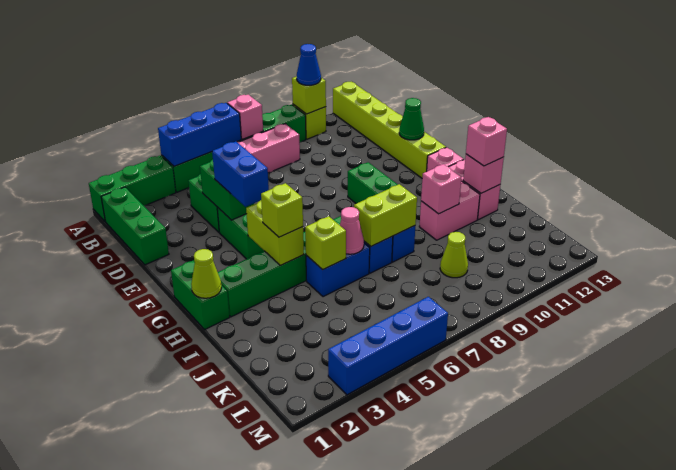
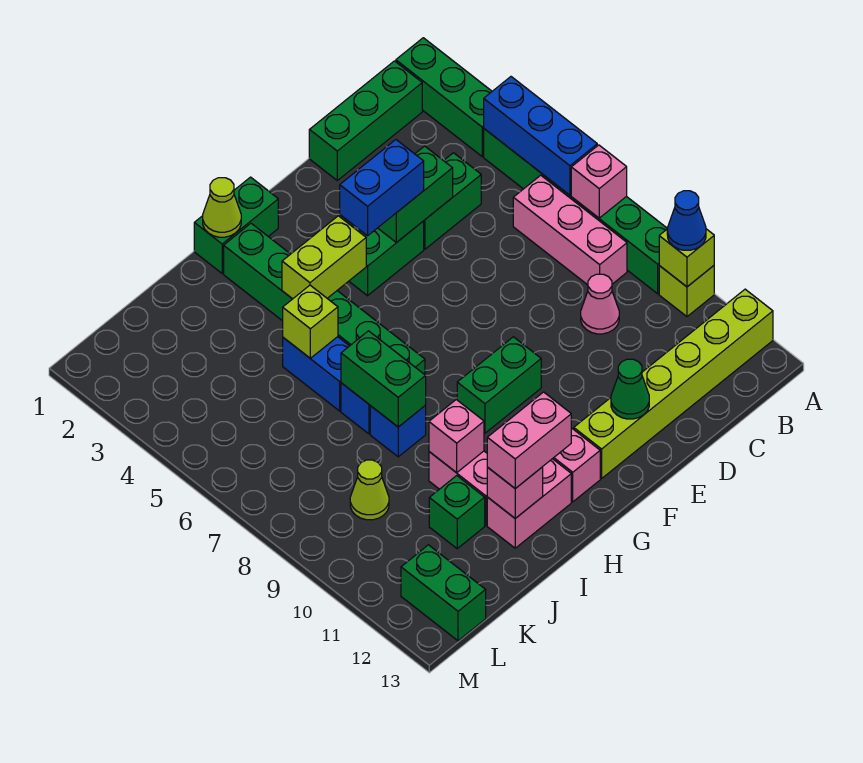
lime brick H4 level 3 -> none
pink cone I6 level 2 -> pink cone C9 level 1
lime brick I7:I8 level 2 -> green brick I7:I8 level 2
pink brick I12 level 3 -> pink brick H12:I12 level 3
none -> green brick J11 level 1
none -> green brick L12:L13 level 1
blue brick M3:M6 level 1 -> none

